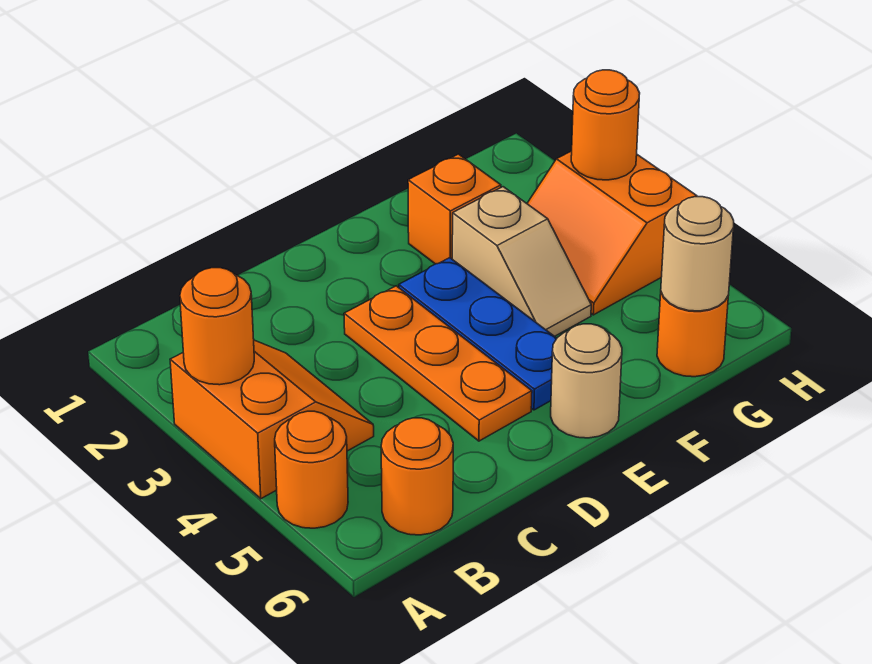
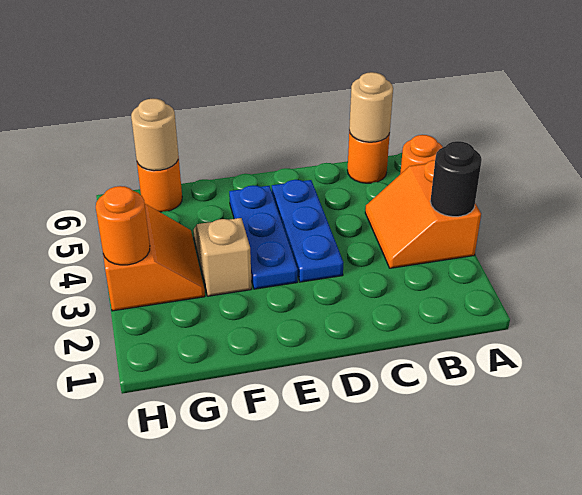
orange round brick A3 level 2 -> black round brick A3 level 2
orange plate D3:D5 level 1 -> blue plate D3:D5 level 1
tan round brick E6 level 1 -> tan round brick B6 level 2
orange brick F2 level 1 -> none

